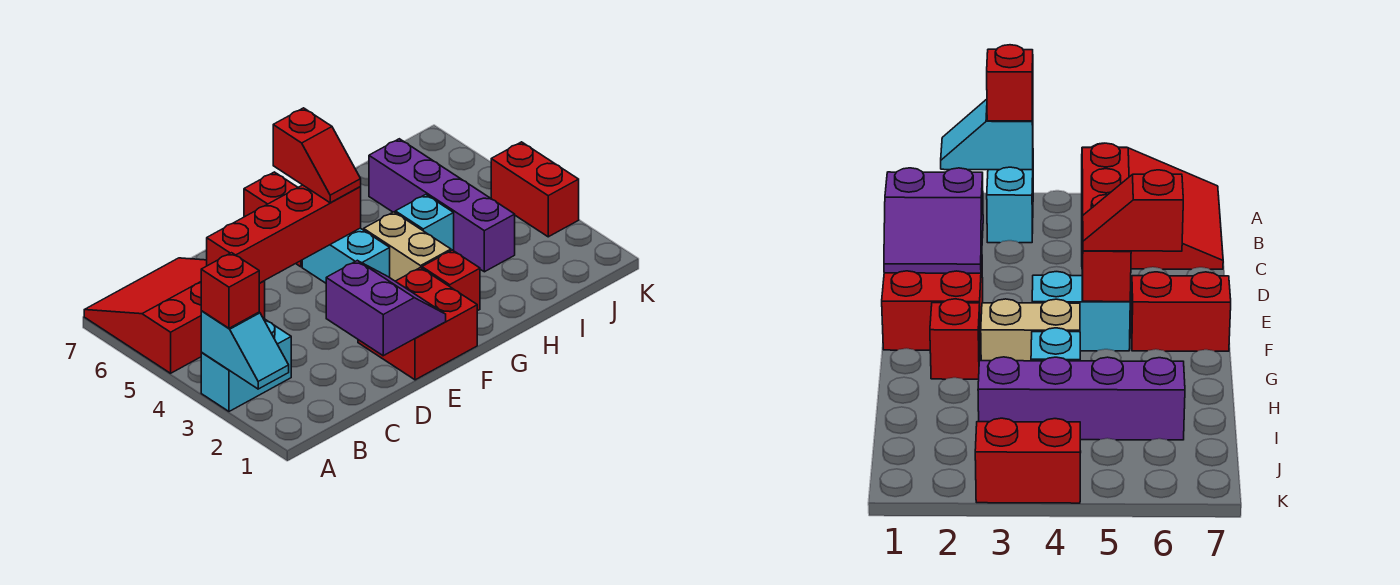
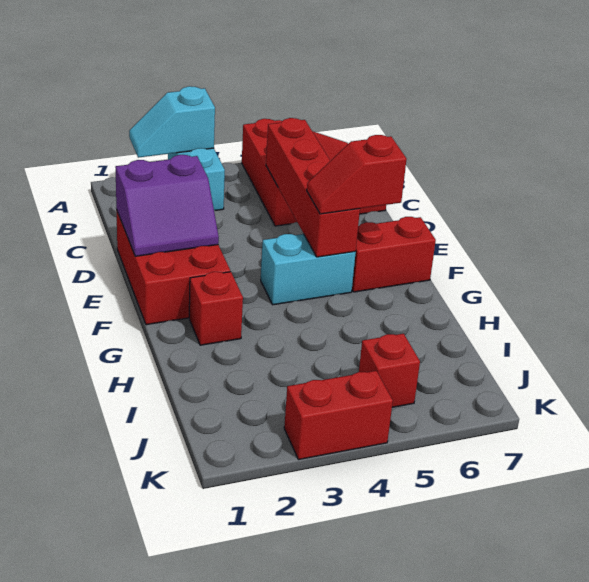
red brick A3 level 3 -> red brick J5 level 1
red brick E1:F2 level 1 -> red brick D1:F2 level 1
tan brick G3:G4 level 1 -> none
cyan brick H4 level 1 -> none
purple brick I3:I6 level 1 -> none

